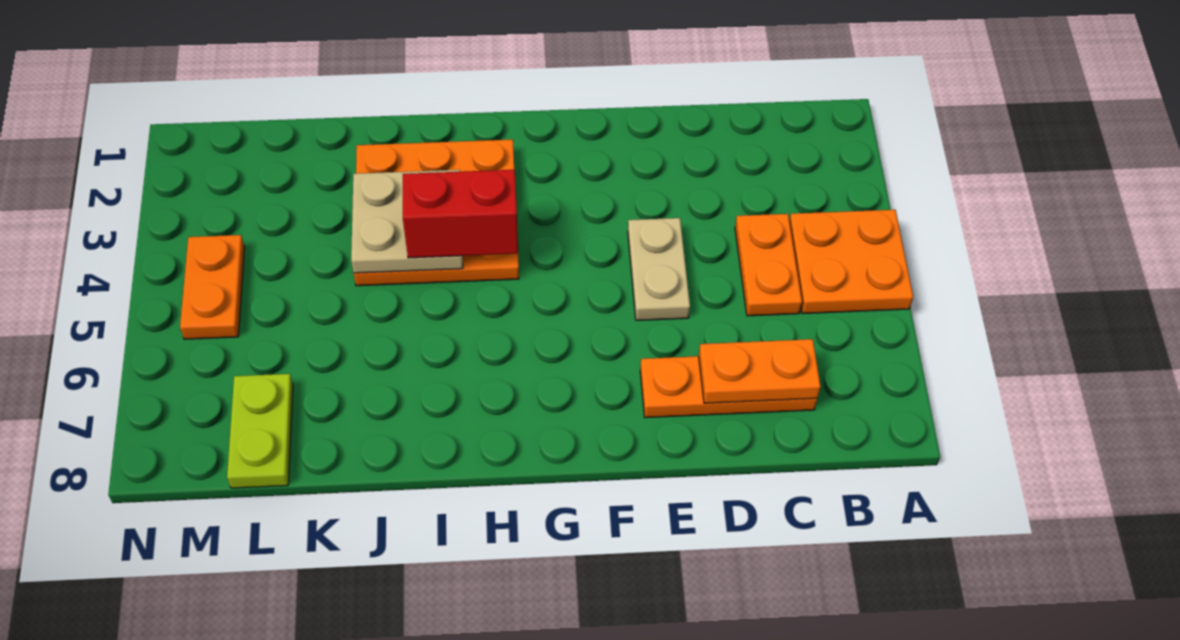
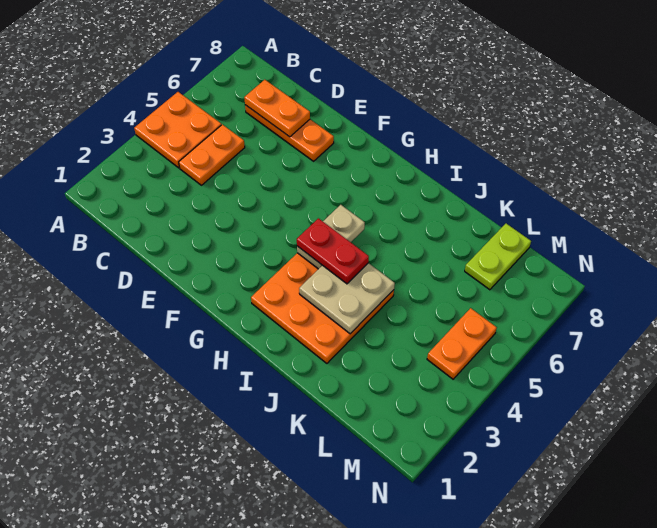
tan plate E4:E5 level 1 -> tan plate H4:H5 level 2
red brick H4:I4 level 3 -> red plate H4:I4 level 3

